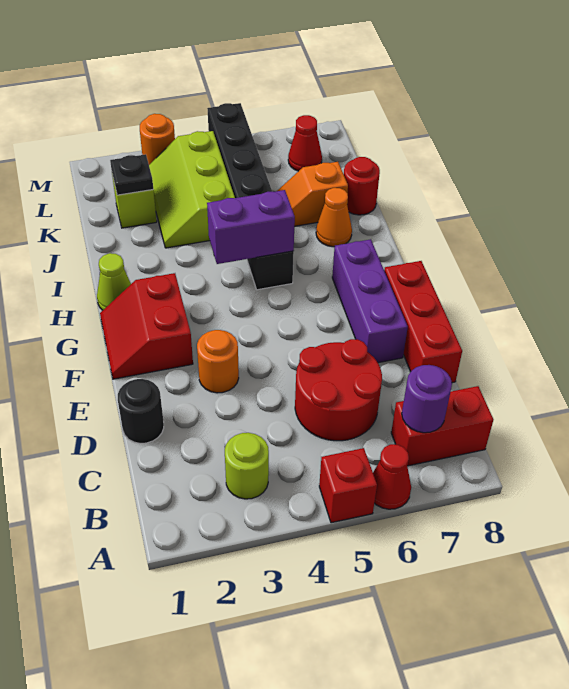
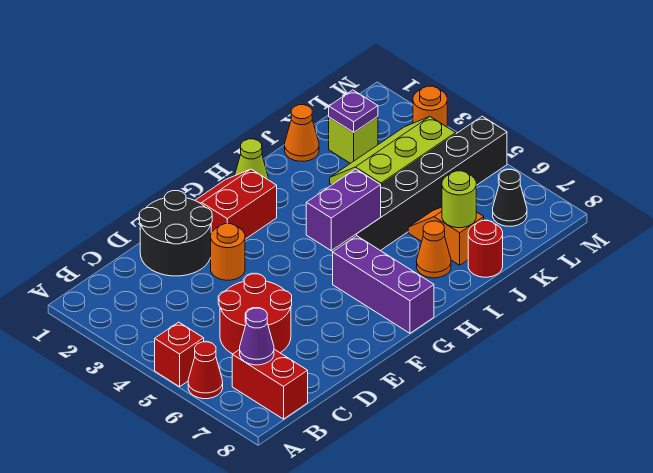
lime round brick B3 level 1 -> lime round brick J7 level 2
purple round brick B7 level 2 -> purple cone B7 level 2
black round brick D1 level 1 -> black round brick D1:E2 level 1
red brick D8:F8 level 1 -> none
purple brick E7:G7 level 1 -> purple brick G6:G8 level 1
purple brick H4:H5 level 2 -> purple brick G5:H5 level 2
none -> orange cone J1 level 1
black plate K2 level 2 -> purple plate K2 level 2
red cone L7 level 1 -> black cone L7 level 1

